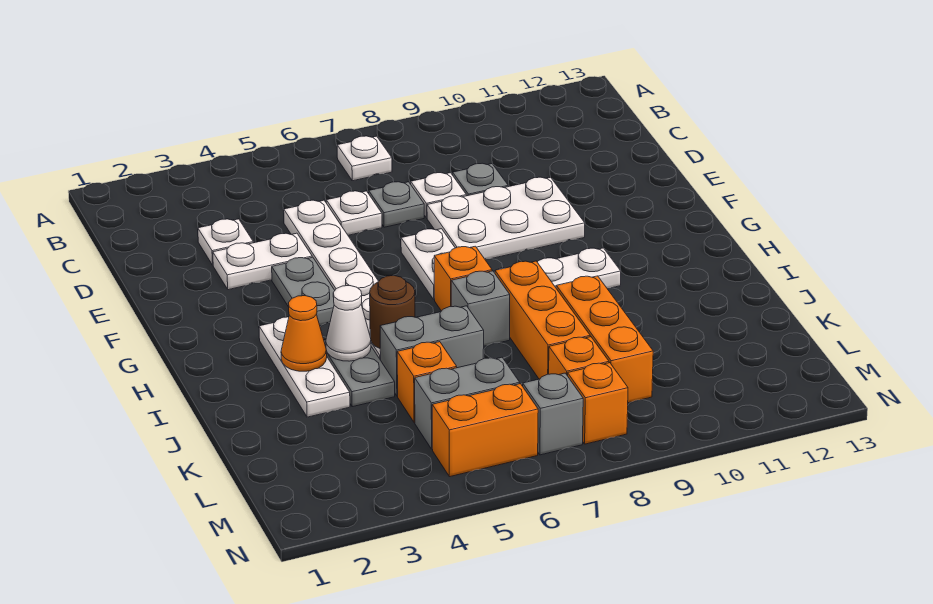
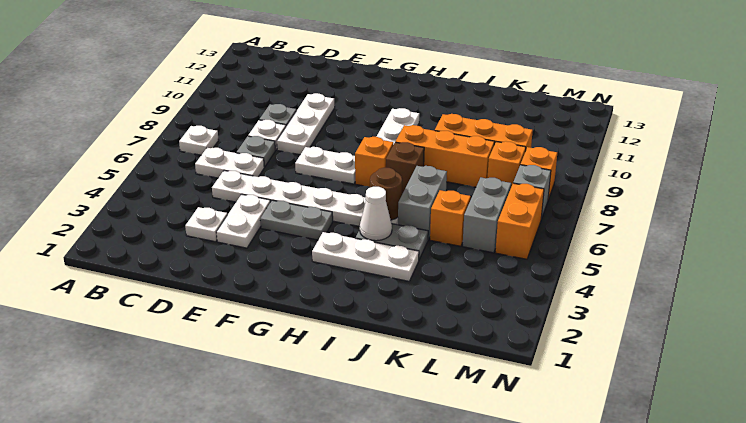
white plate D6 level 1 -> white plate C6:D6 level 1
white plate E8:F10 level 1 -> white plate E8:E10 level 1
orange cone I3 level 2 -> none
grey brick I7 level 1 -> brown brick I7 level 1

